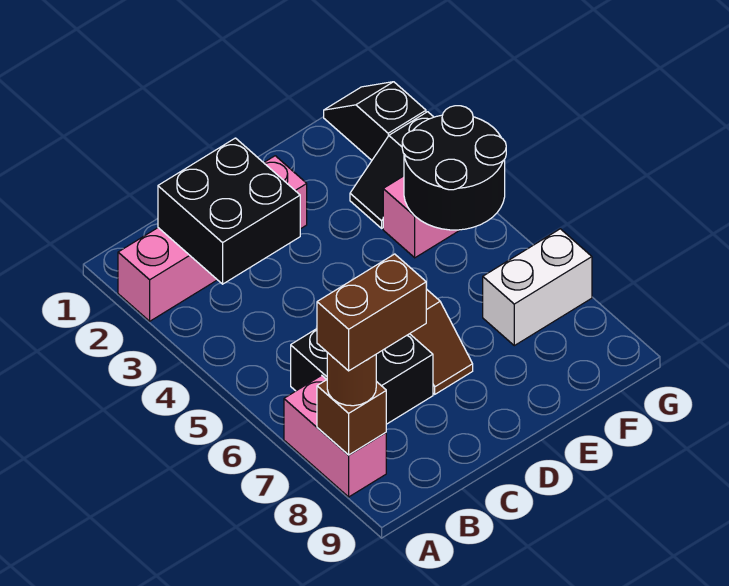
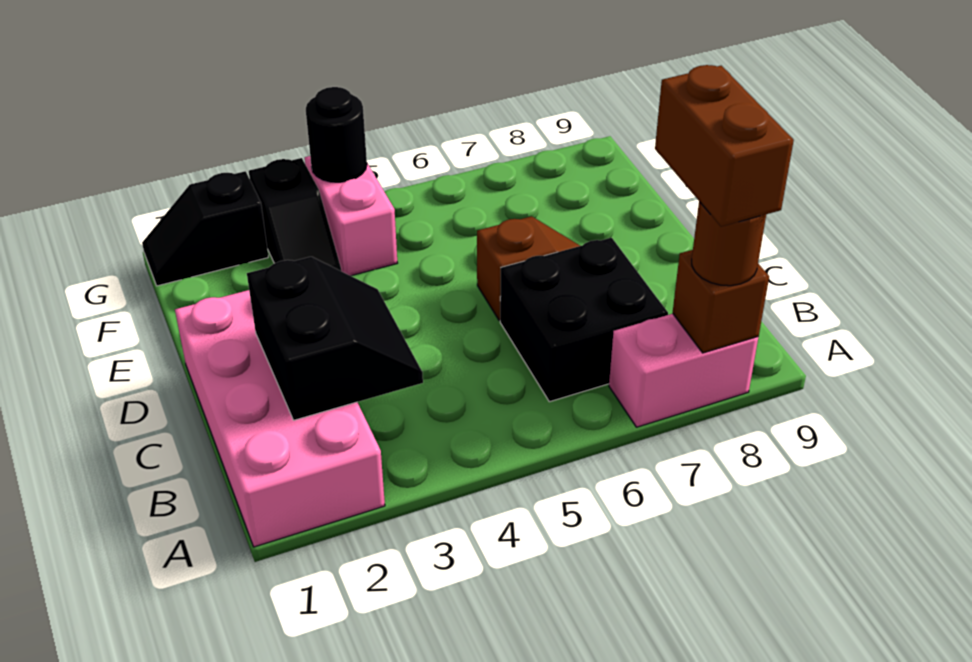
pink brick A2:D2 level 1 -> pink brick A1:D2 level 1
black brick B2:C3 level 2 -> black slope B2:C3 level 2 top 2
black round brick F4:G5 level 2 -> black round brick G4 level 2
white brick F7:G7 level 1 -> none

